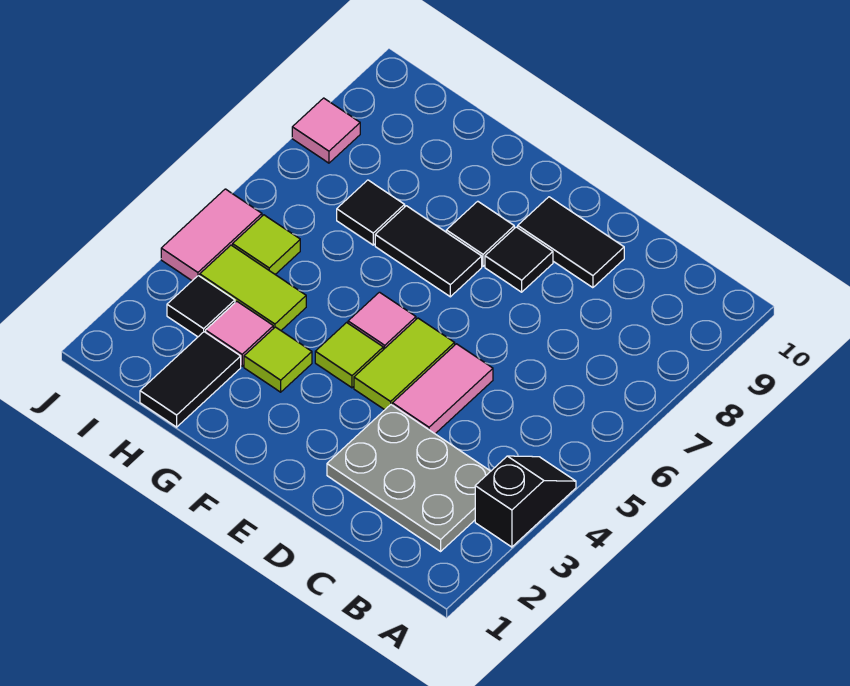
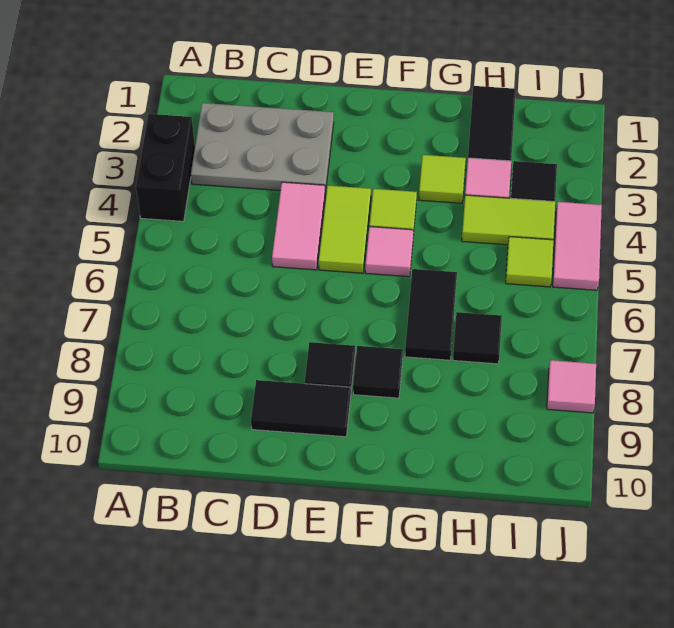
black slope A3:A4 level 1 top 3 -> black brick A3:A4 level 1
black tile F7:G7 level 1 -> black tile G6:G7 level 1

